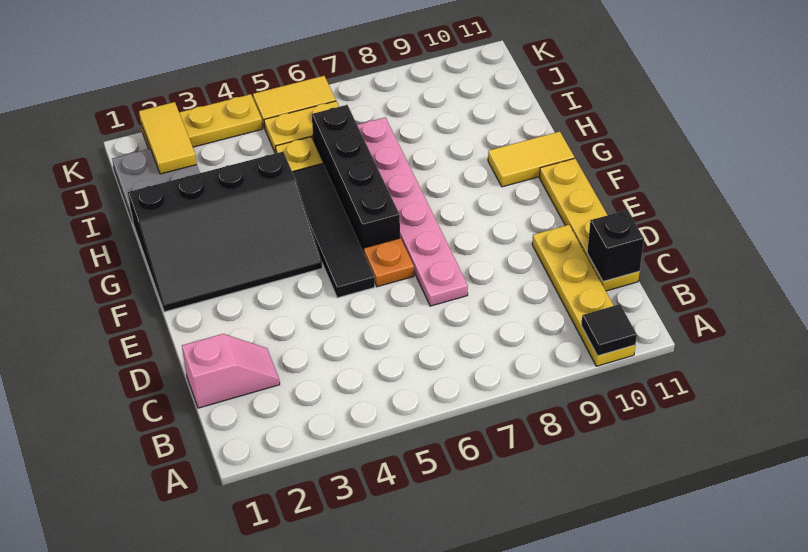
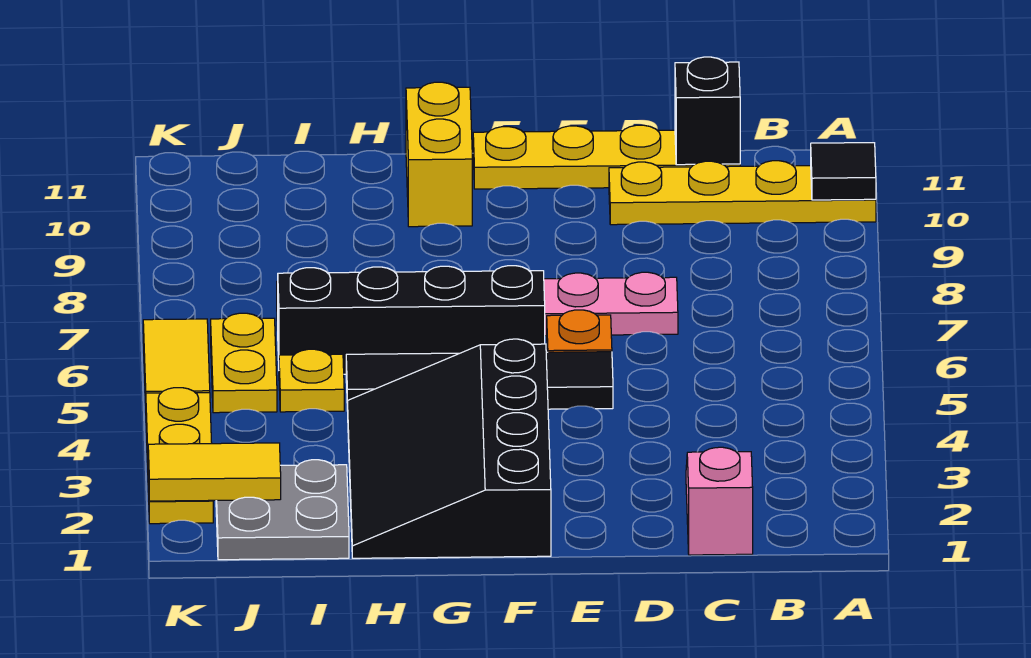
black slope F1:H4 level 1 top H -> black slope F1:H4 level 1 top F
yellow tile G10:G11 level 1 -> yellow brick G10:G11 level 1

